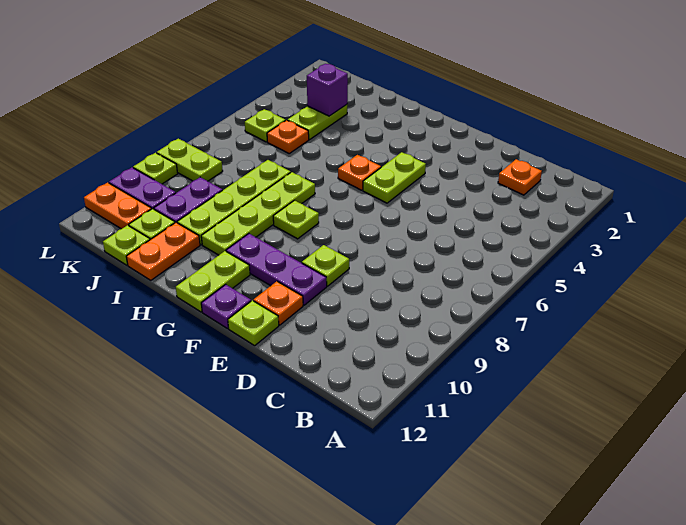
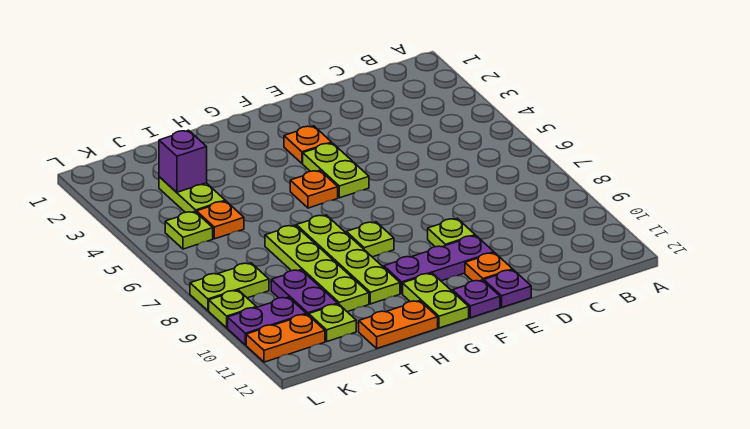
orange plate C2 level 1 -> orange plate F3 level 1
lime plate E12 level 1 -> purple plate E12 level 1
orange plate I11:I12 level 1 -> orange plate H12:I12 level 1
lime plate J12 level 1 -> none

